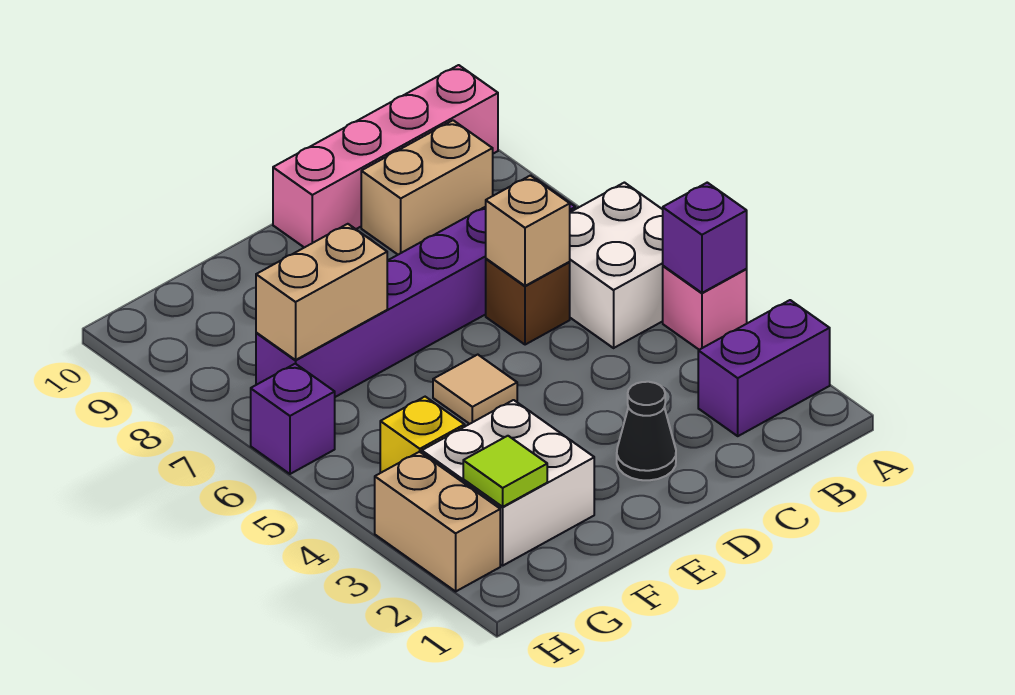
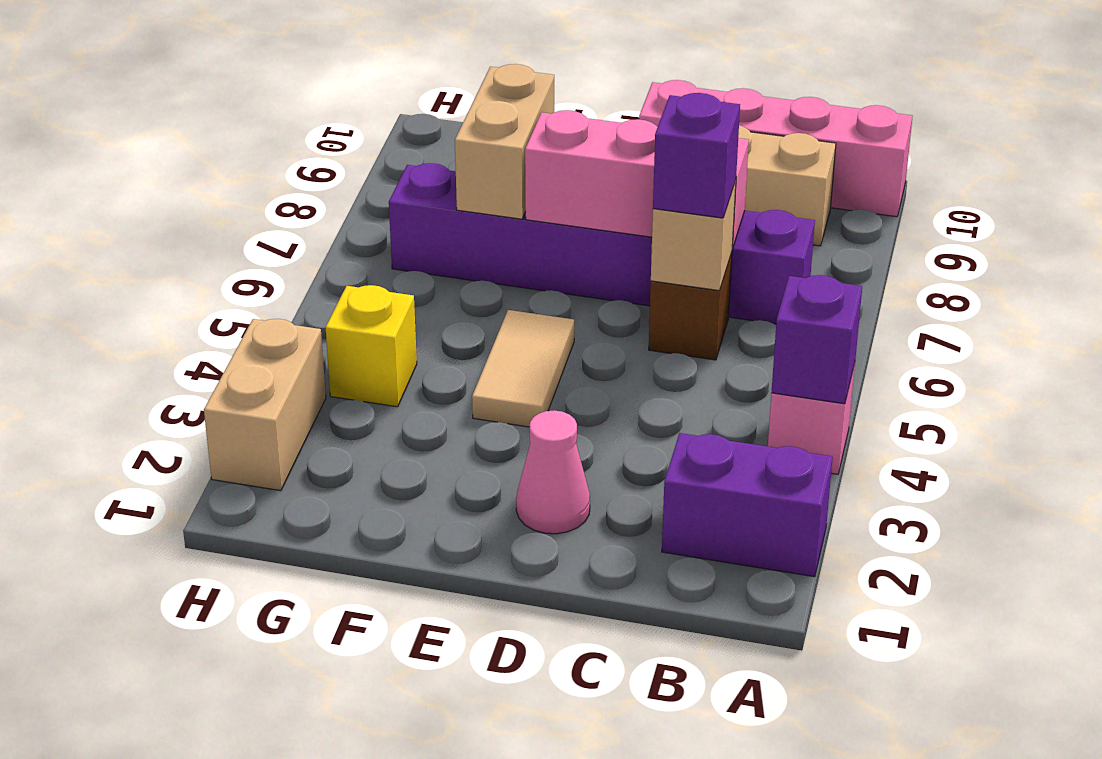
white brick A5:B6 level 1 -> none
none -> pink brick C7:E7 level 2
black cone D2 level 1 -> pink cone D2 level 1
tan tile E5 level 1 -> tan tile E4:E5 level 1
white brick F2:G3 level 1 -> none
tan brick F7:G7 level 2 -> tan brick F7:F8 level 2
lime tile G2 level 2 -> none
purple brick H6 level 1 -> purple brick C6 level 3

